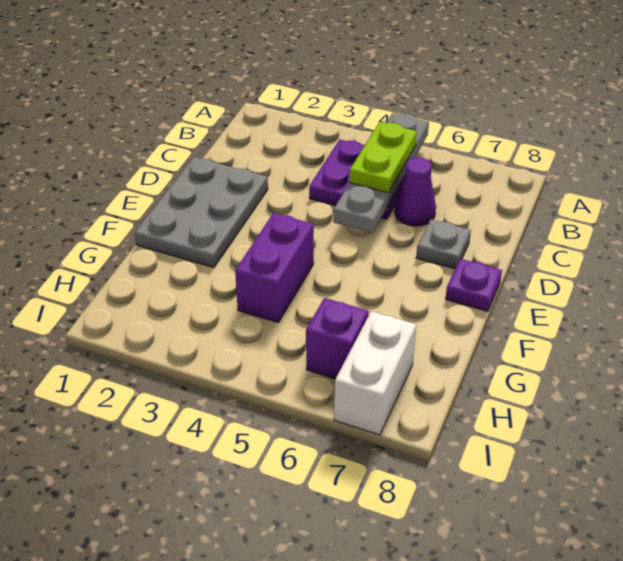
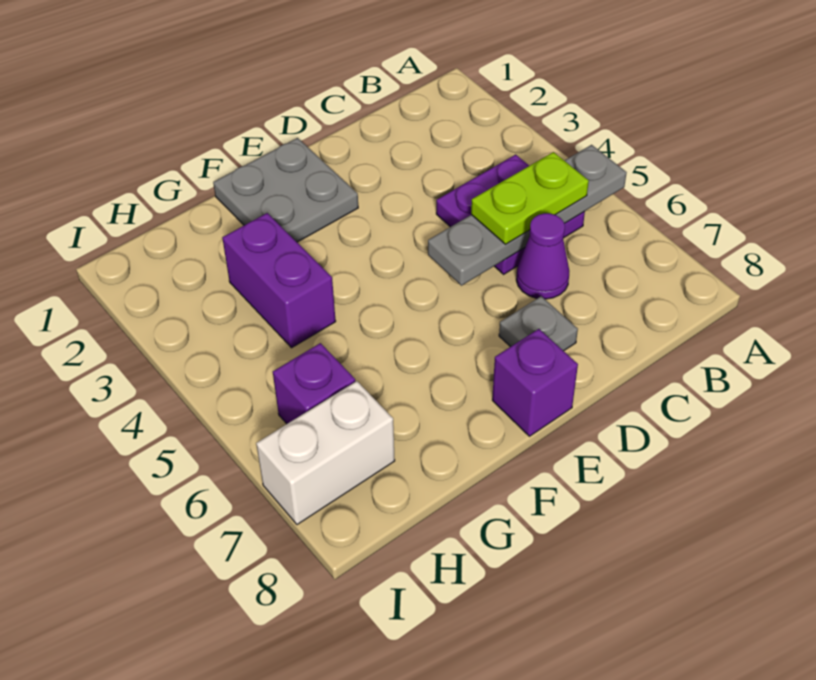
grey plate D1:F2 level 1 -> grey plate E1:F2 level 1
purple plate E8 level 1 -> purple brick E8 level 1
purple brick F4:G4 level 1 -> purple brick G3:G4 level 1

